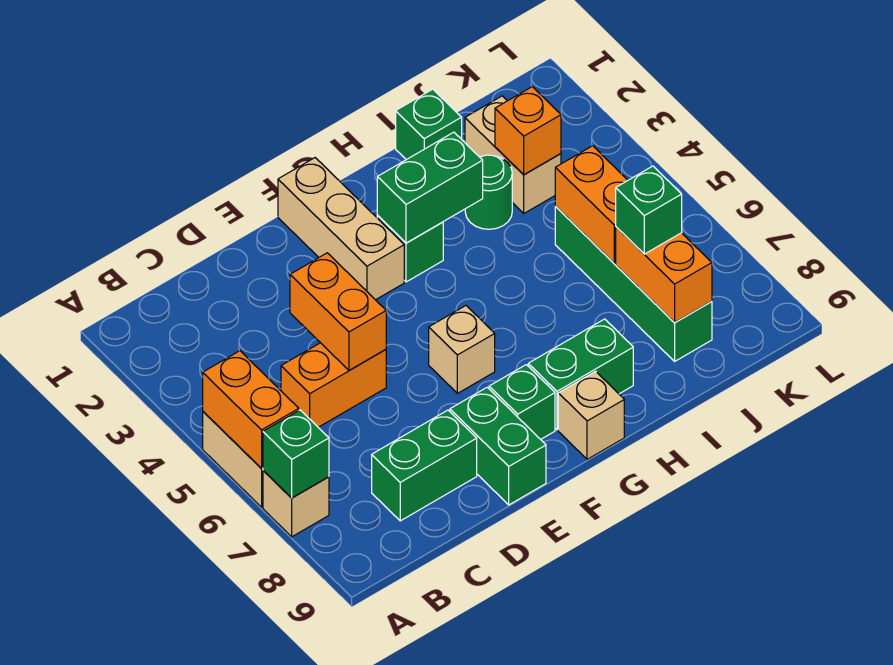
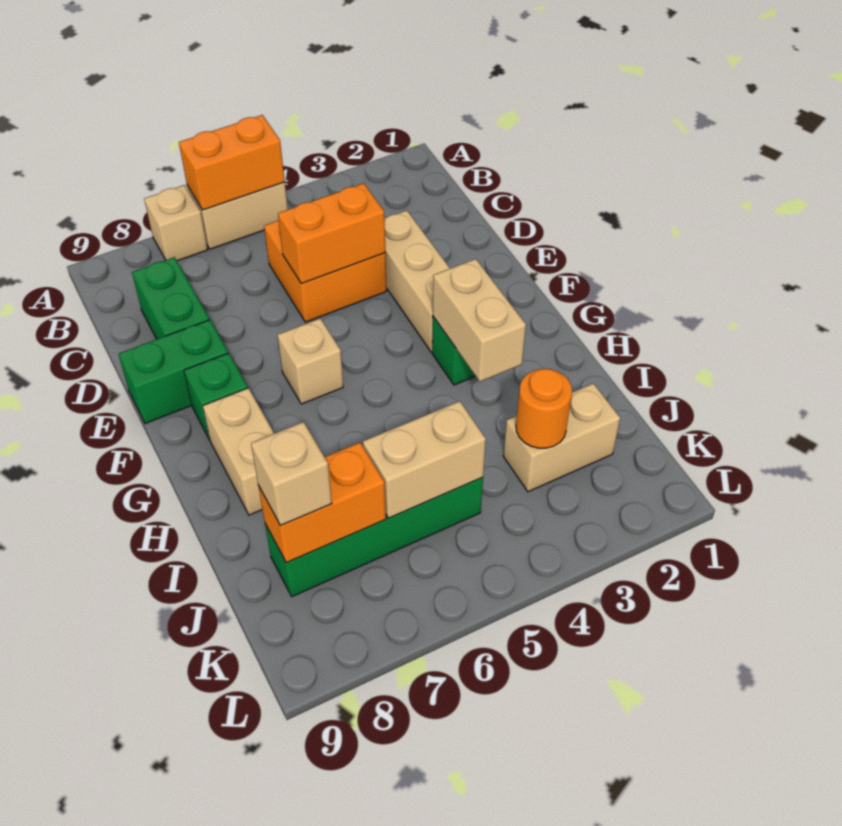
green brick A7 level 2 -> none
orange brick C5:D5 level 1 -> orange brick C4:D5 level 1
tan brick F1:F3 level 1 -> tan brick D3:F3 level 1
green brick G3:H3 level 2 -> tan brick G3:H3 level 2
green brick G8:H8 level 1 -> tan brick G8:H8 level 1
tan brick G9 level 1 -> tan brick J8 level 3
green brick I1 level 1 -> none
green round brick I3 level 1 -> none
orange brick J3 level 2 -> orange round brick J3 level 2
orange brick J5:J6 level 2 -> tan brick J5:J6 level 2
green brick J7 level 3 -> none

